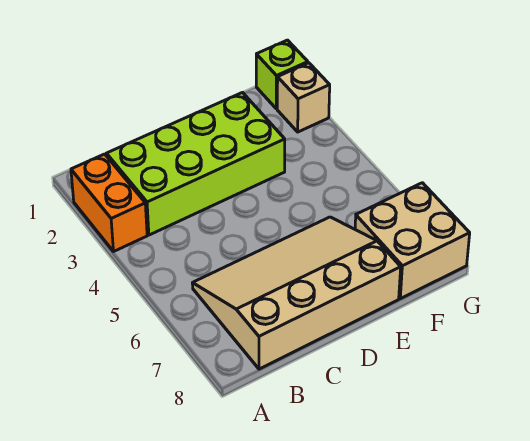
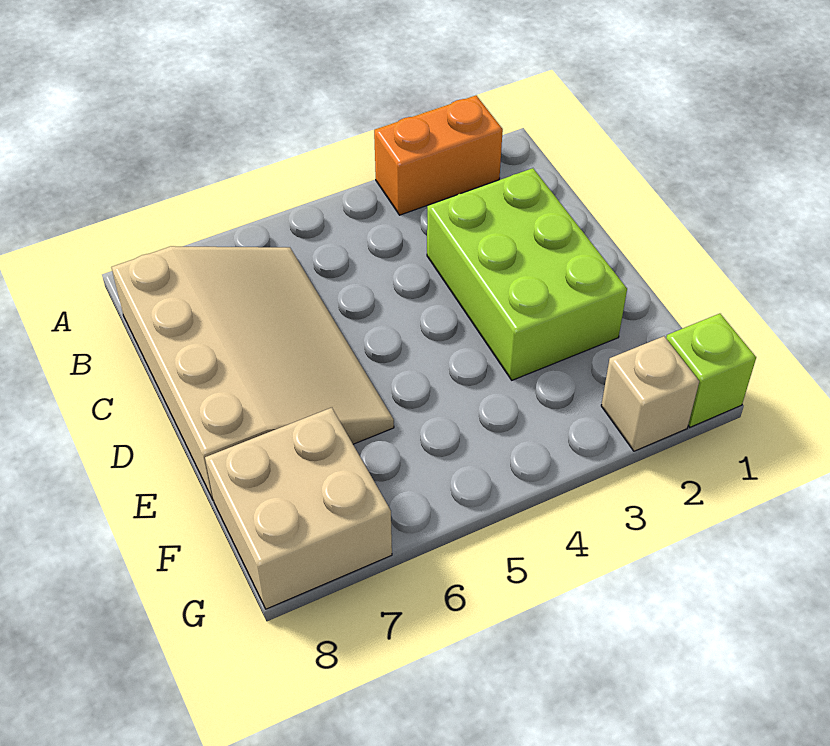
lime brick B2:E3 level 1 -> lime brick C2:E3 level 1

